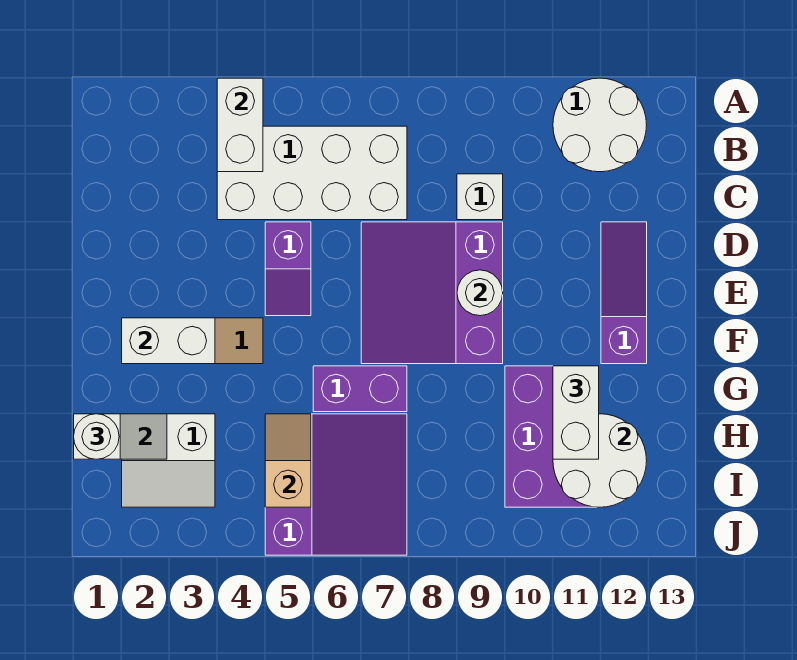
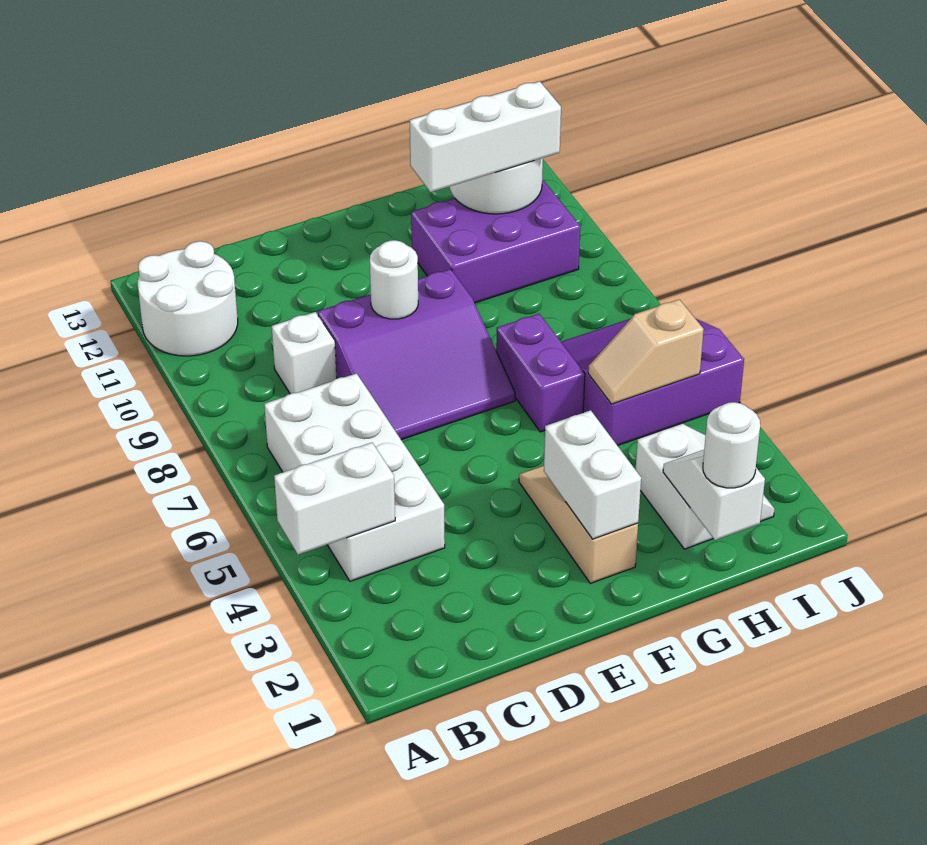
purple slope D5:E5 level 1 top D -> none
purple slope D12:F12 level 1 top F -> none
white brick G11:H11 level 3 -> white brick G11:I11 level 3

